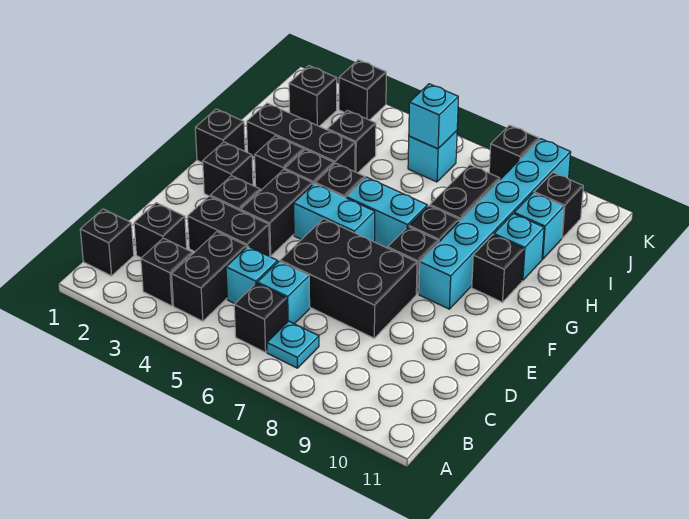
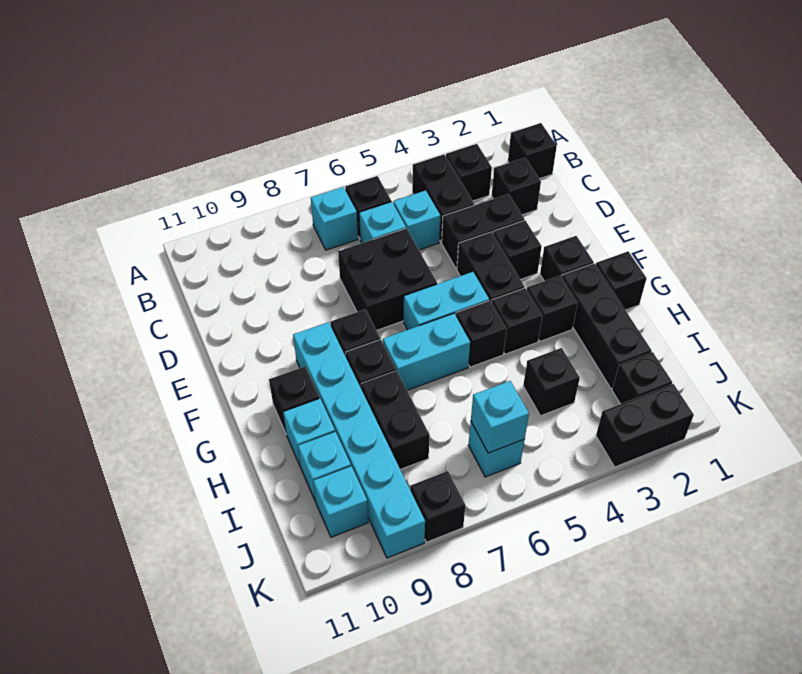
cyan plate B7 level 1 -> cyan brick B7 level 1
black brick D6:E8 level 1 -> black brick D6:E7 level 1
black brick H2:H4 level 1 -> black brick G2:I2 level 1
black brick J10 level 1 -> cyan brick J10 level 1
black brick K3 level 1 -> black brick K2:K3 level 1

